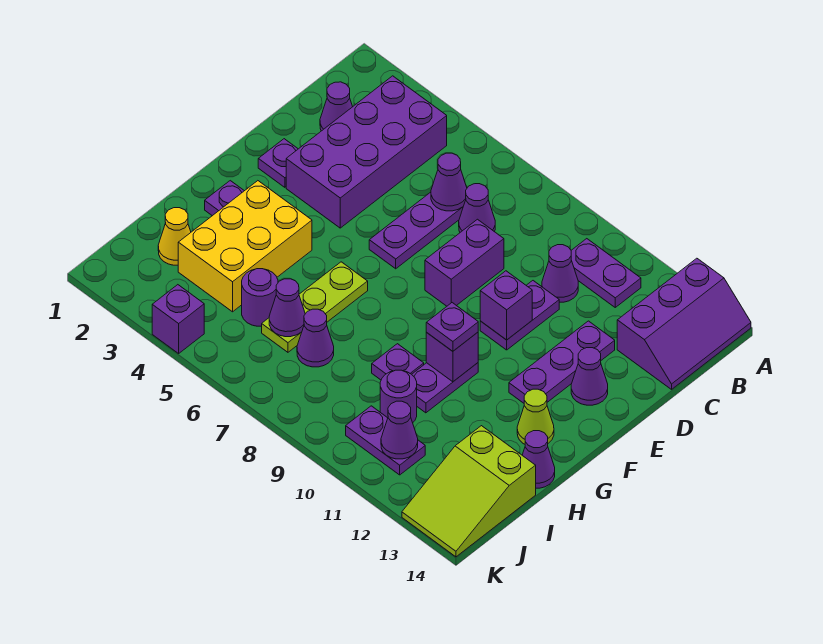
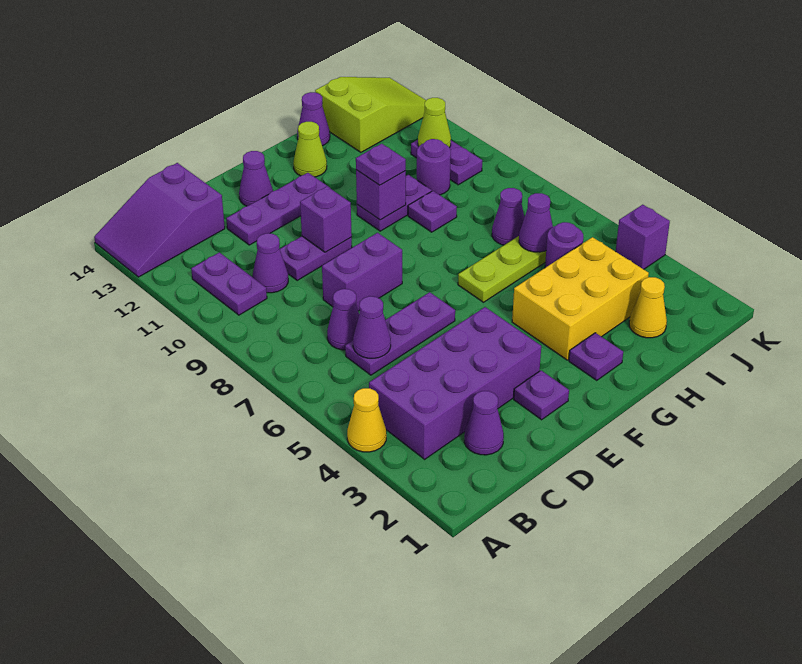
none -> yellow cone A4 level 1
purple slope A13:C14 level 1 top 13 -> purple slope A13:C14 level 1 top C
purple cone J11 level 2 -> lime cone J11 level 2

